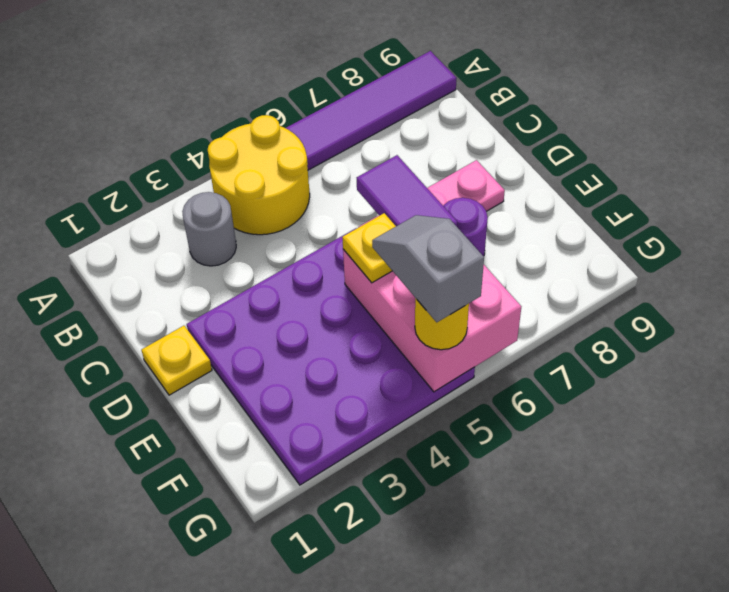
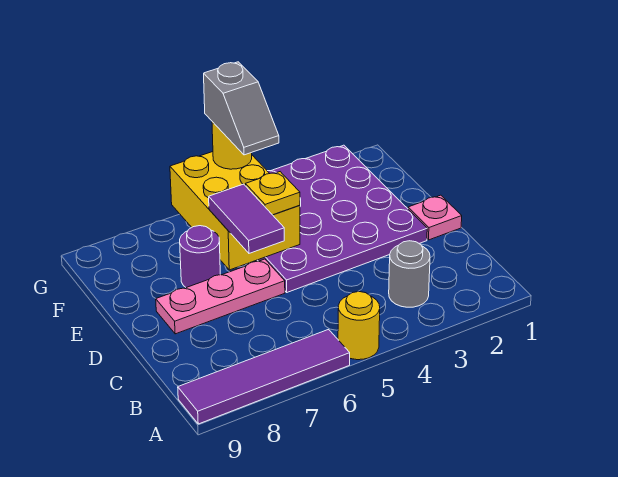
yellow round brick A4:B5 level 1 -> yellow round brick A5 level 1
yellow plate D1 level 1 -> pink plate D1 level 1
pink brick E5:G6 level 2 -> yellow brick E5:G6 level 2

